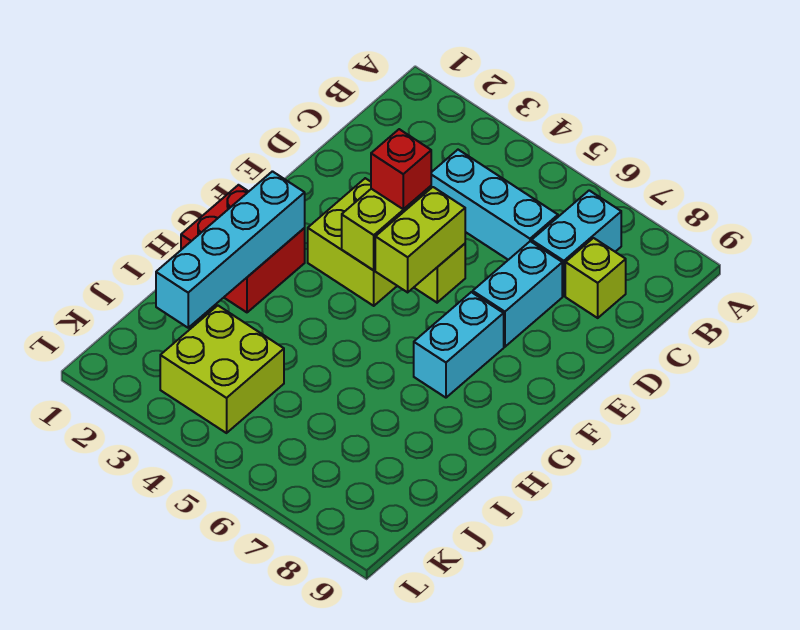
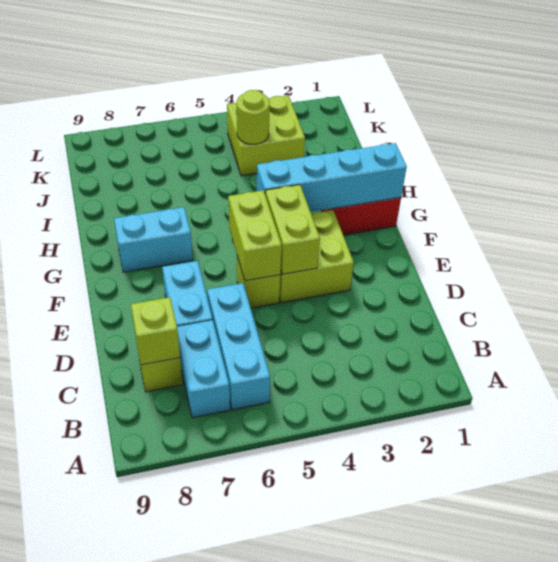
cyan brick C4:C6 level 1 -> cyan brick B6:D6 level 1
none -> lime brick C8 level 2
red brick E4 level 3 -> none
cyan brick F7:G7 level 1 -> cyan brick G7:G8 level 1
cyan brick G2:J2 level 2 -> cyan brick G1:G4 level 2
none -> lime round brick J4 level 2

